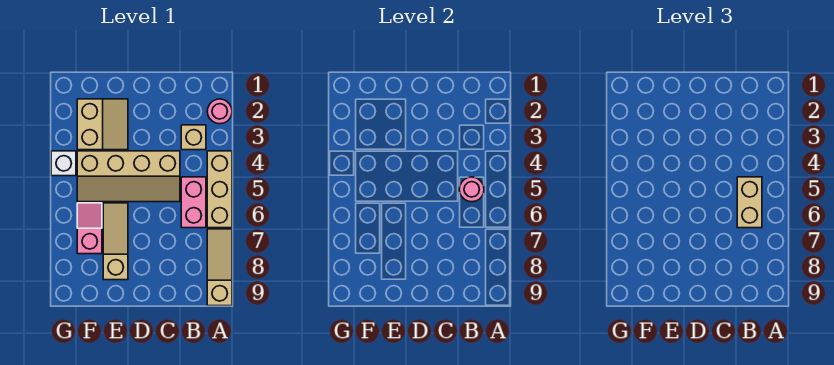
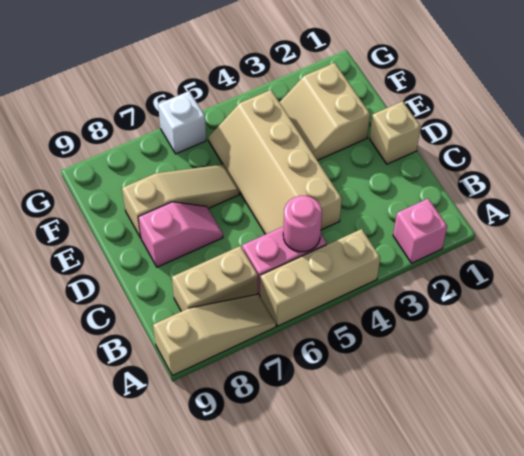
pink round brick A2 level 1 -> pink brick A2 level 1
tan brick B3 level 1 -> tan brick D1 level 1
tan brick B5:B6 level 3 -> tan brick B7:B8 level 1
tan slope E2:F3 level 1 top F -> tan slope E2:F3 level 1 top 2
pink slope F6:F7 level 1 top 7 -> pink slope D7:D8 level 1 top 8
white brick G4 level 1 -> white brick G6 level 1

